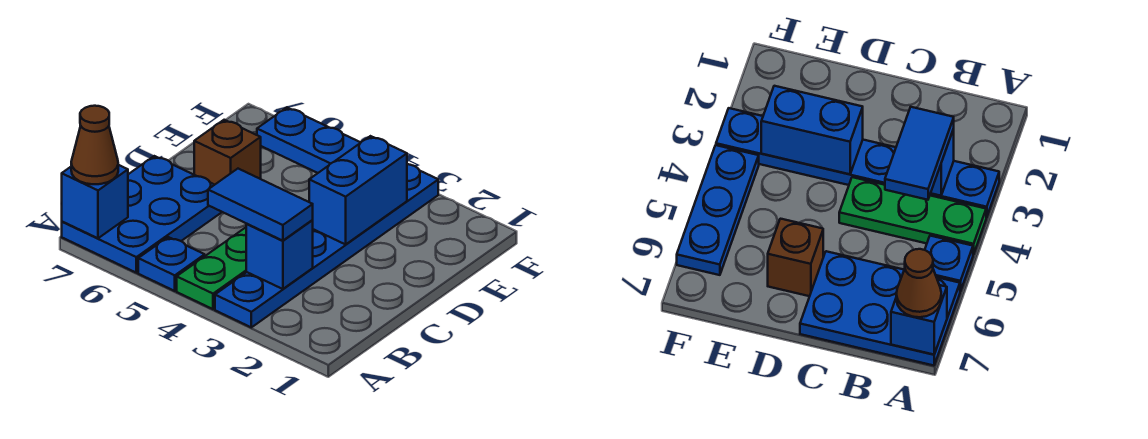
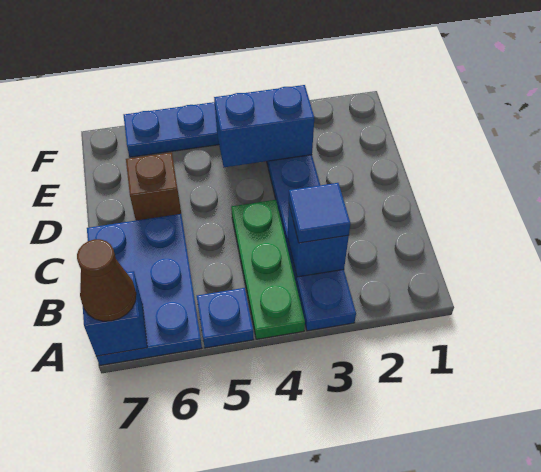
blue tile B3:B4 level 3 -> blue tile B3 level 3
blue brick D3:E3 level 2 -> blue brick E3:E4 level 2

